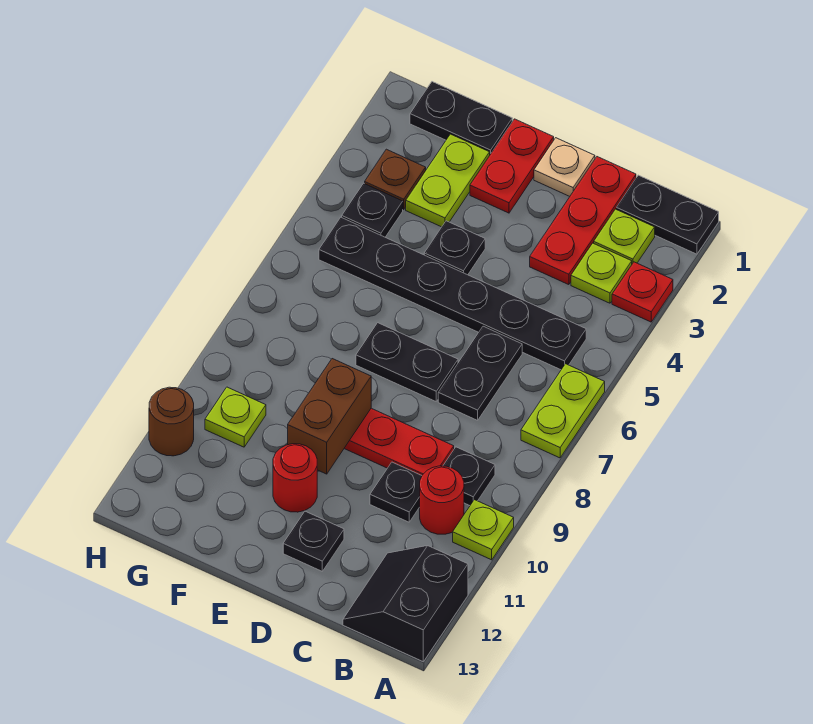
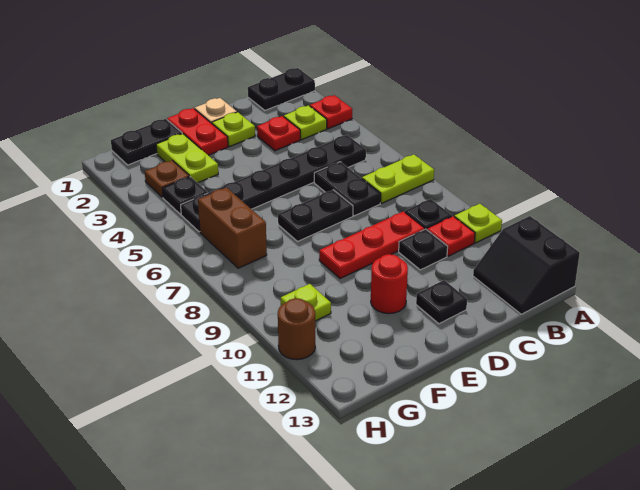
lime plate A6:A7 level 1 -> lime plate A7:B7 level 1
lime plate B2 level 1 -> lime plate D2 level 1
red round brick B10 level 1 -> red plate B10 level 1
red plate C1:C3 level 1 -> red plate C3 level 1
black plate E4 level 1 -> none
brown brick E9:E10 level 2 -> brown brick G6:G7 level 1

